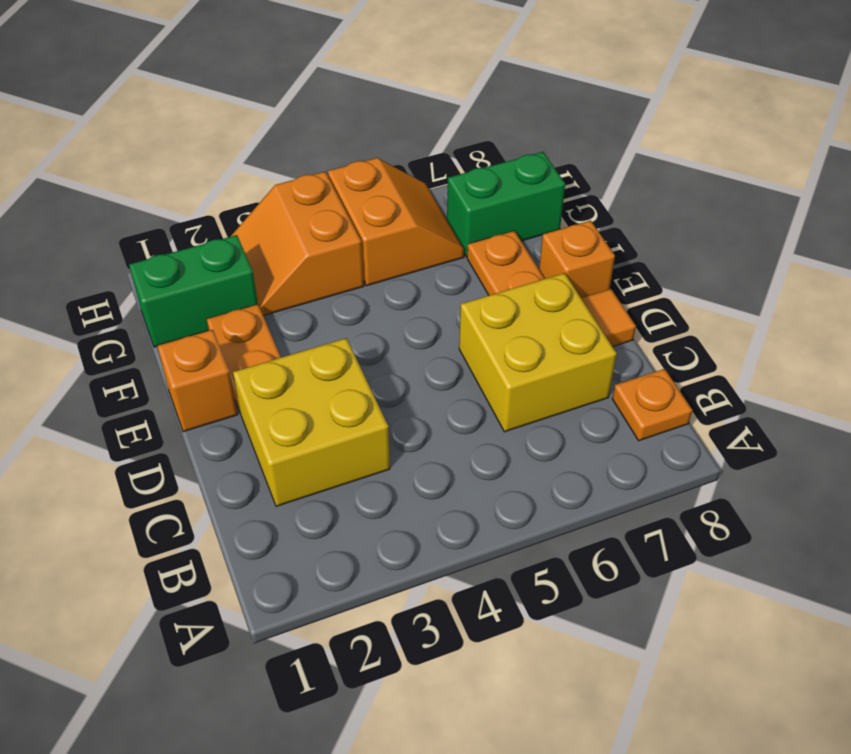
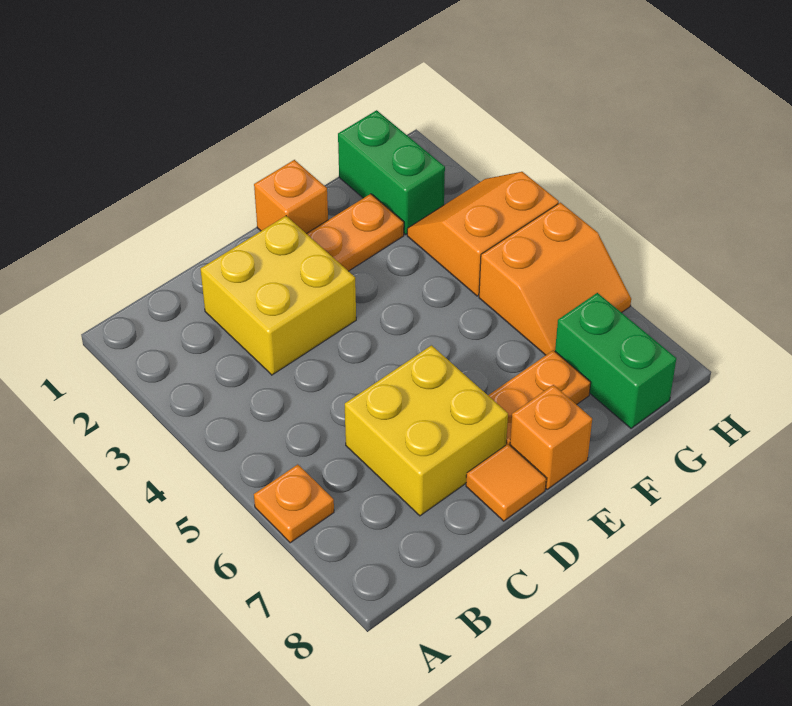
orange plate B8 level 1 -> orange plate A6 level 1

